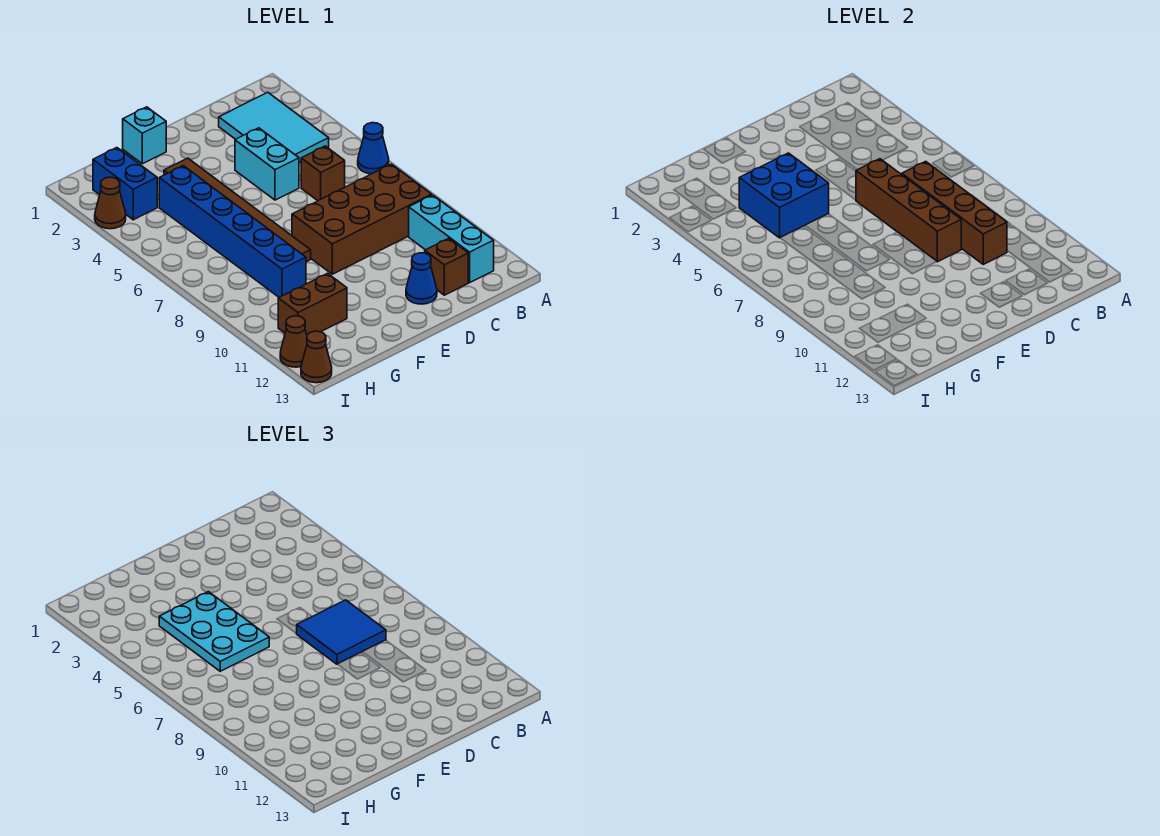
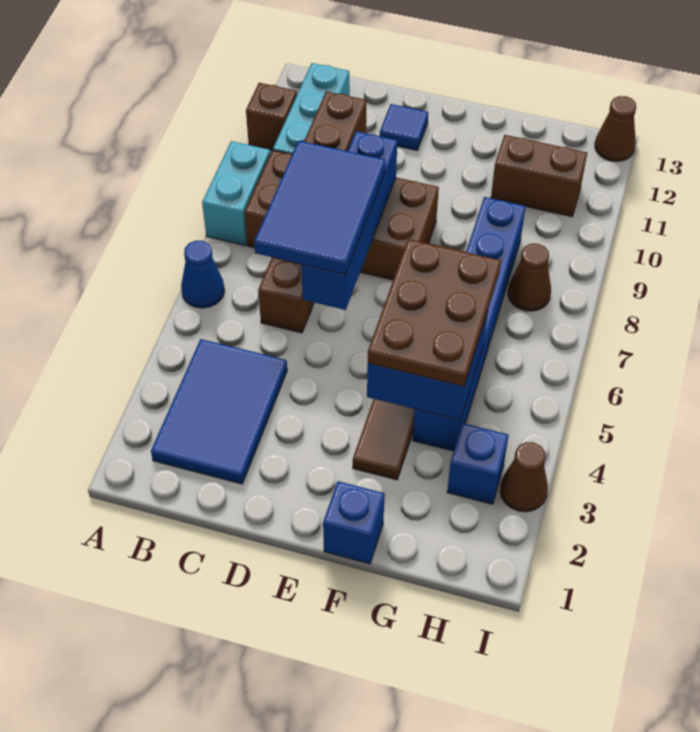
cyan tile B2:C4 level 1 -> blue tile B2:C4 level 1
blue tile C7:D8 level 3 -> blue tile C6:D8 level 3
brown brick C12 level 1 -> brown brick A11 level 1
cyan brick D4:D5 level 1 -> cyan brick A8:A9 level 1
brown brick D6:D9 level 2 -> blue brick D6:D9 level 2
blue cone D12 level 1 -> blue tile D12 level 1
cyan brick F1 level 1 -> blue brick F1 level 1
cyan plate F4:G6 level 3 -> brown plate F4:G6 level 3
blue brick H2:H3 level 1 -> blue brick H3 level 1
brown cone I12 level 1 -> brown cone H8 level 1

